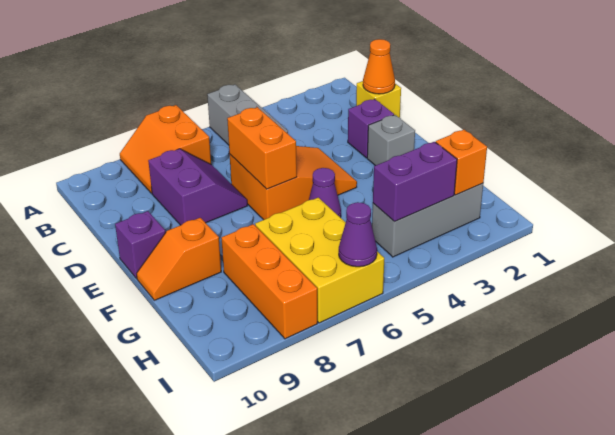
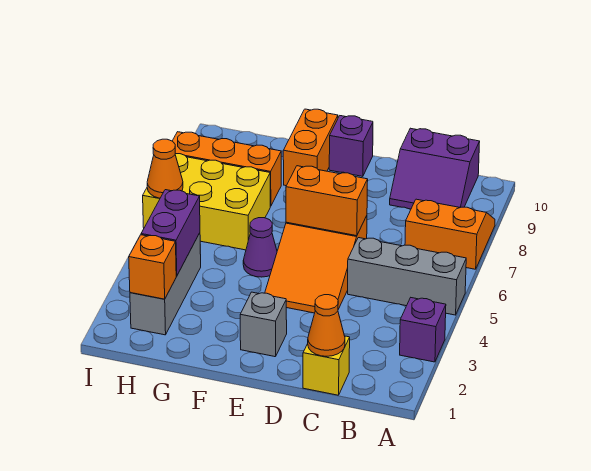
purple slope C7:D8 level 1 top 8 -> purple slope B9:C10 level 1 top 10
purple brick D2 level 1 -> purple brick A3 level 1
orange slope F9:F10 level 1 top 9 -> orange brick F9:F10 level 1
purple cone I6 level 2 -> orange cone I6 level 2

